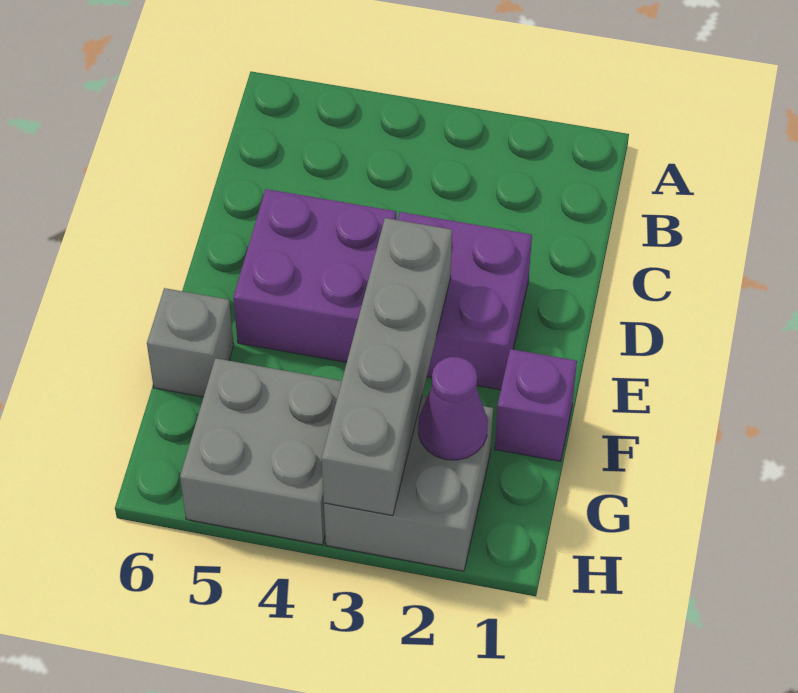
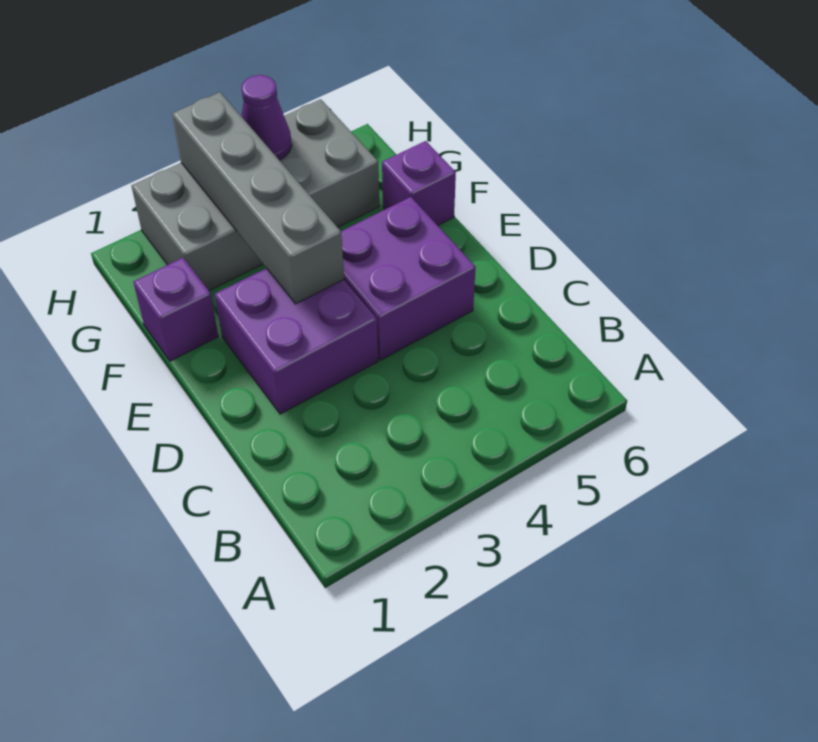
grey brick F6 level 1 -> purple brick F6 level 1
purple cone G2 level 2 -> purple cone H4 level 2

